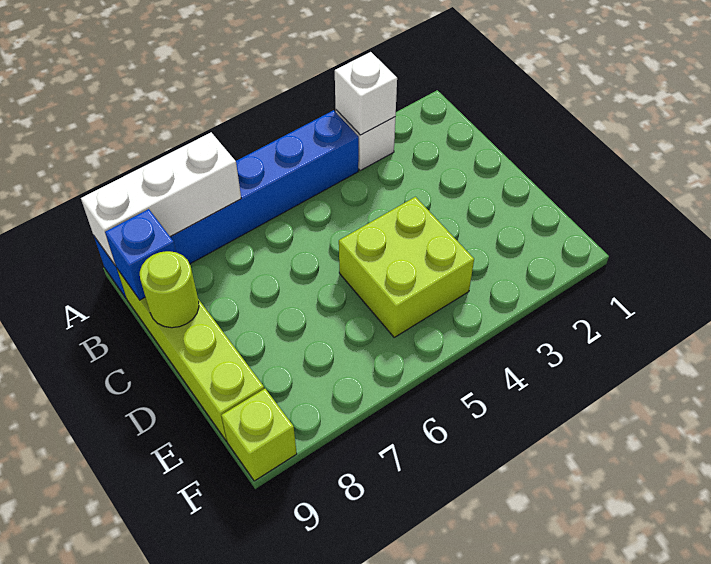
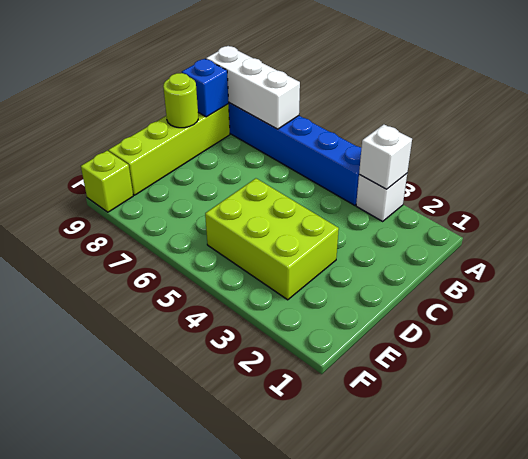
lime brick D4:E5 level 1 -> lime brick D3:E5 level 1

